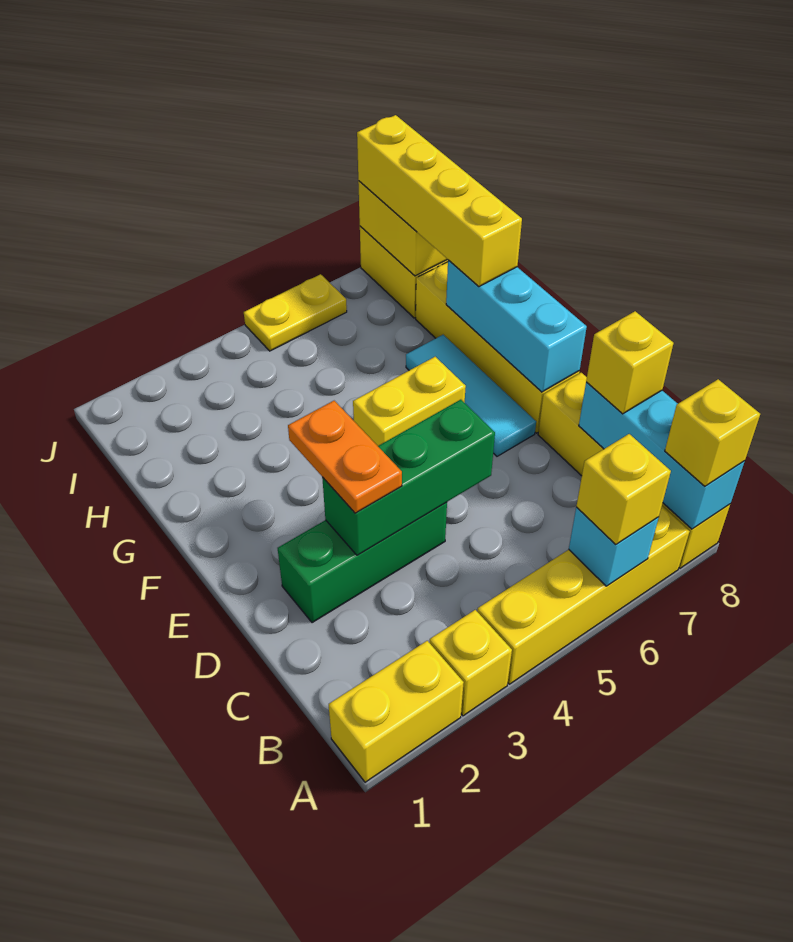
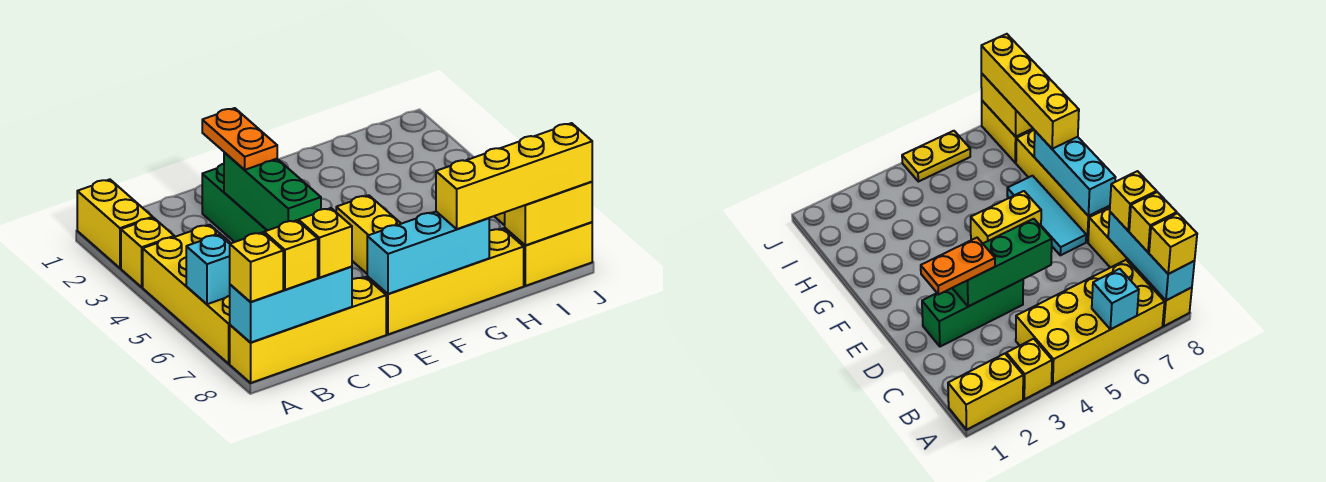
yellow brick A4:A7 level 1 -> yellow brick A4:B7 level 1
yellow brick A6 level 3 -> yellow brick B8 level 3
orange plate D3:E3 level 3 -> orange plate D2:D3 level 3

